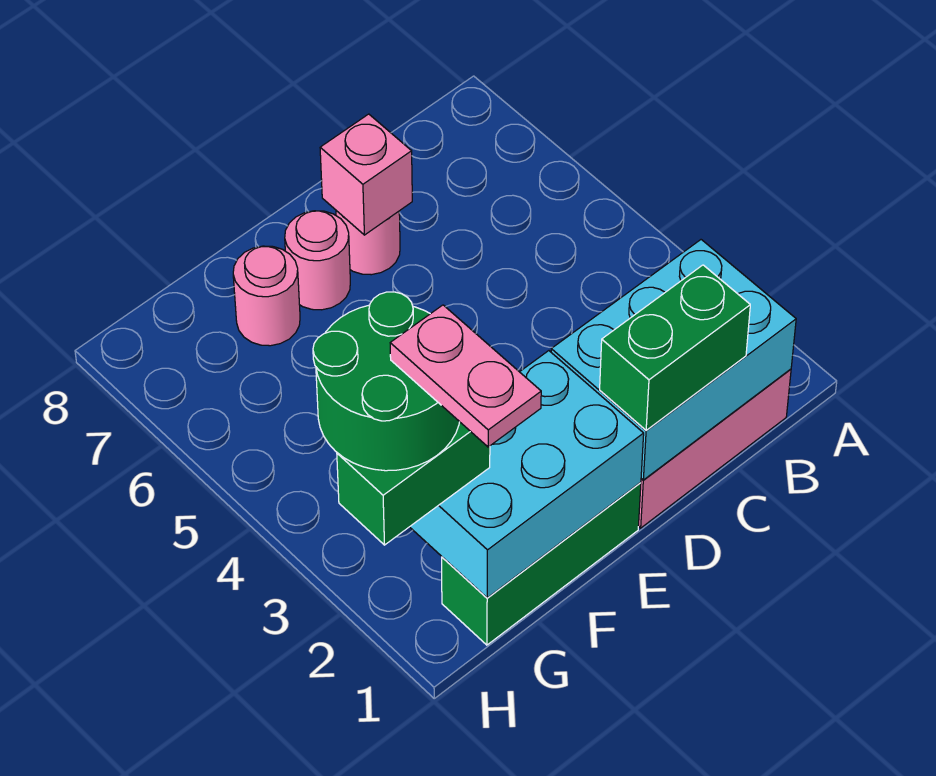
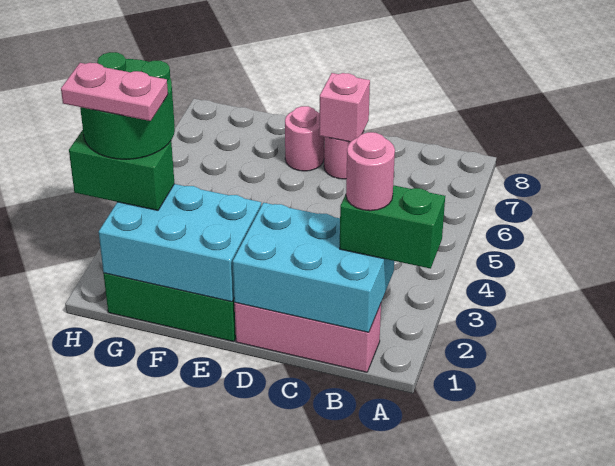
green brick C1:D1 level 3 -> green brick A2:B2 level 3
pink round brick F7 level 1 -> pink round brick B2 level 4
pink plate G1:G2 level 5 -> pink plate G2:H2 level 5

